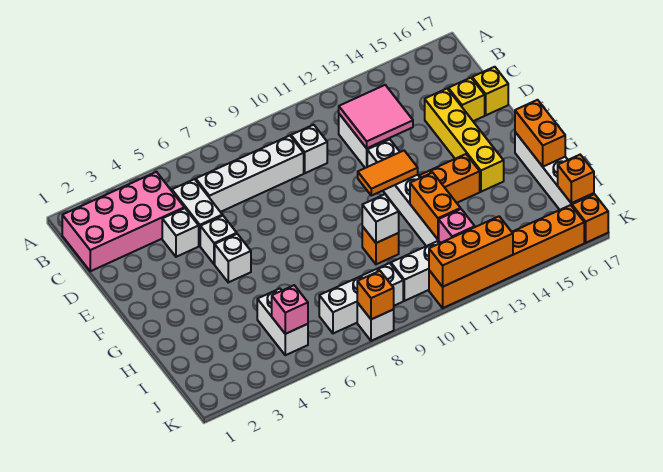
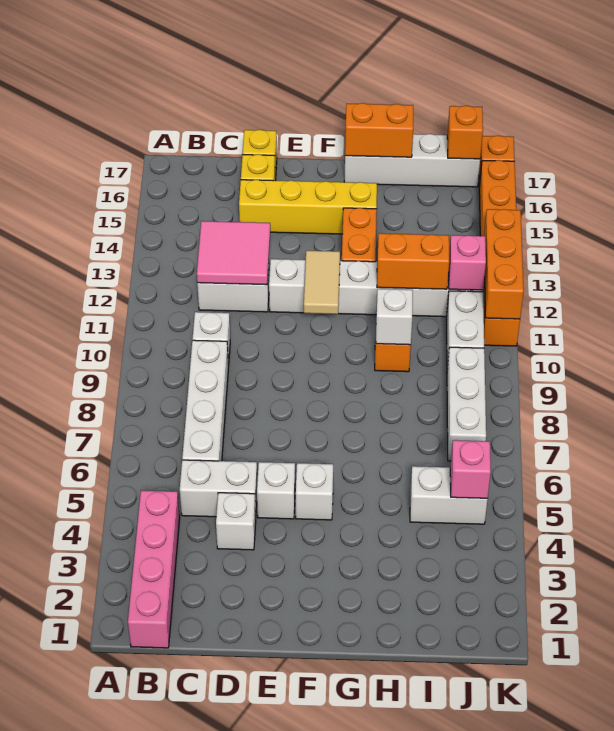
pink brick B1:C4 level 1 -> pink brick B1:B4 level 1
orange tile F11:F12 level 2 -> tan tile F11:F12 level 2
white brick K8 level 1 -> none
orange brick K8 level 2 -> none

